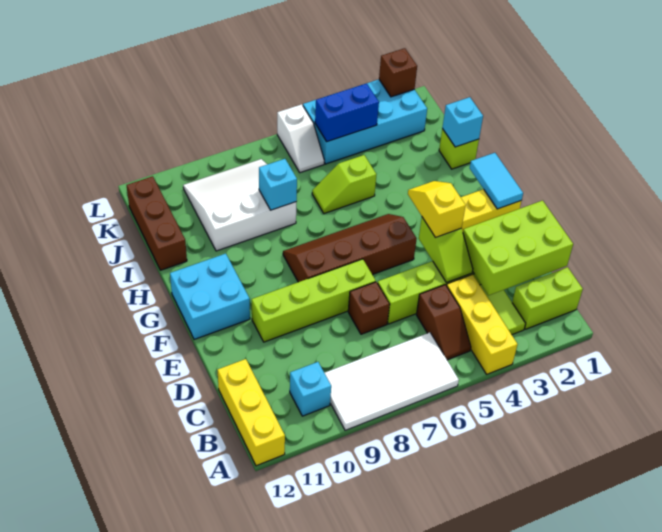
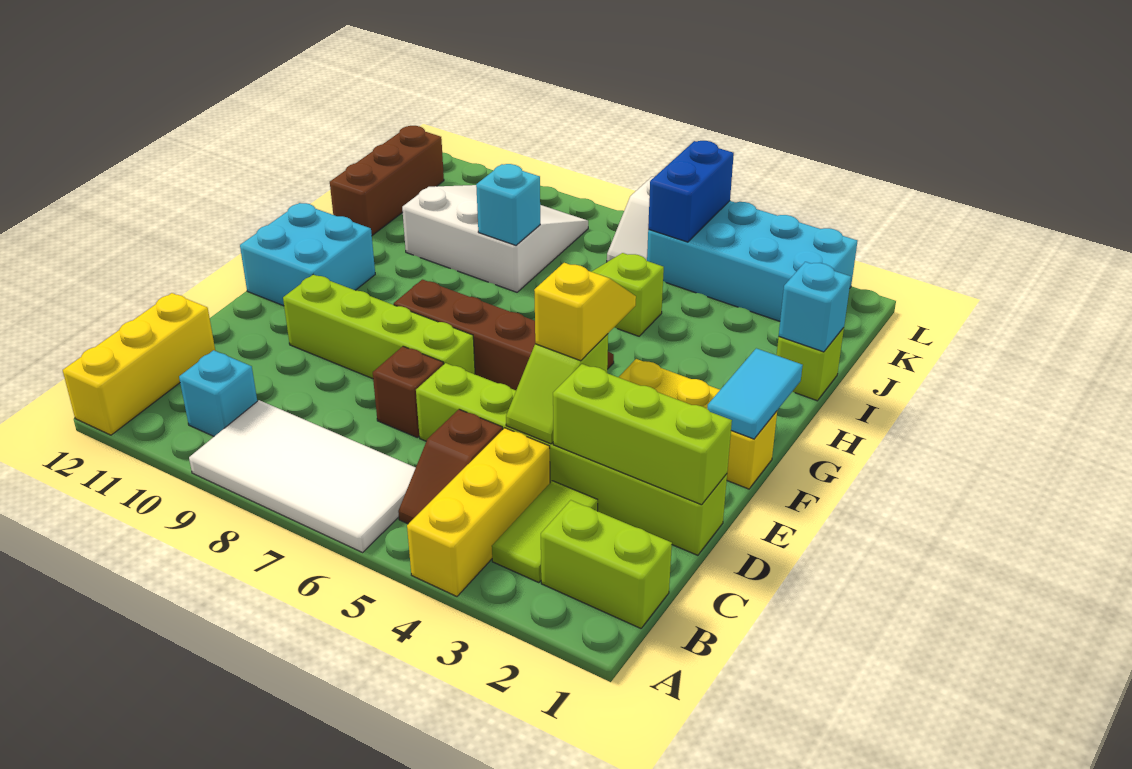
lime brick C1:D3 level 2 -> lime brick D1:D3 level 2
blue brick K4:K5 level 2 -> blue brick K5:L5 level 2
brown brick L2 level 2 -> none

